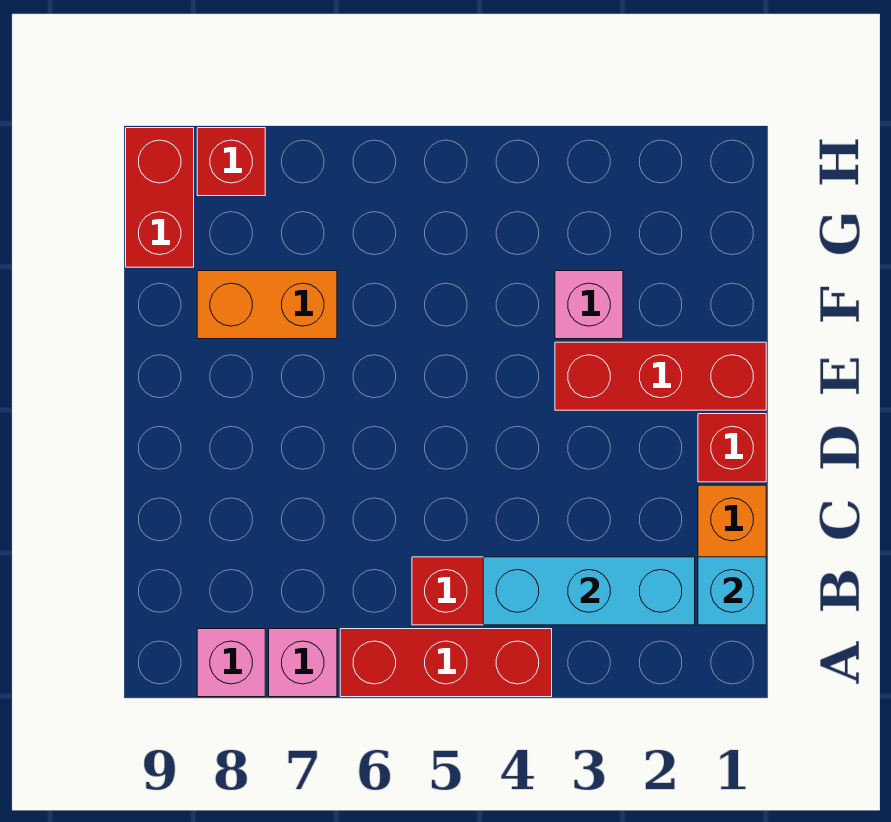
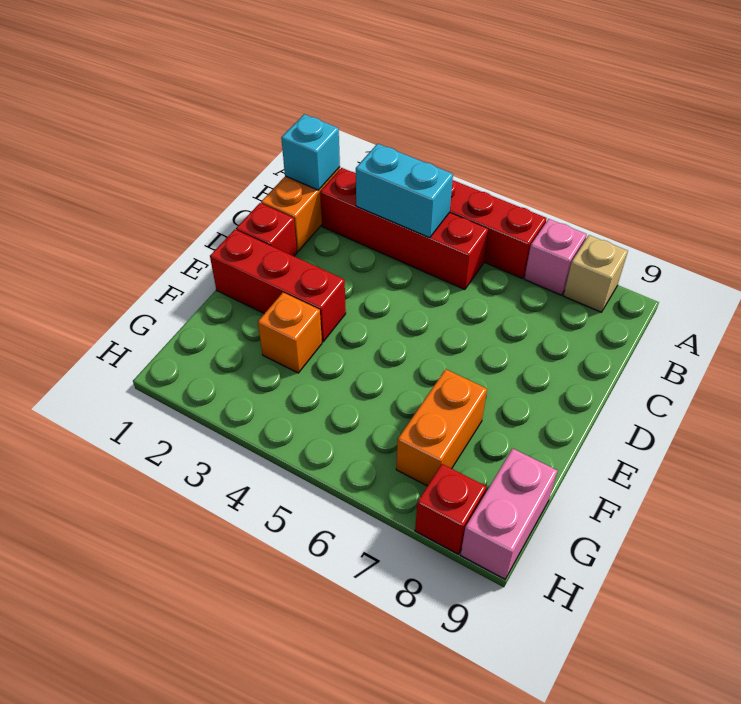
pink brick A8 level 1 -> tan brick A8 level 1
cyan brick B2:B4 level 2 -> cyan brick B3:B4 level 2
pink brick F3 level 1 -> orange brick F3 level 1
orange brick F7:F8 level 1 -> orange brick F7:G7 level 1
red brick G9:H9 level 1 -> pink brick G9:H9 level 1

